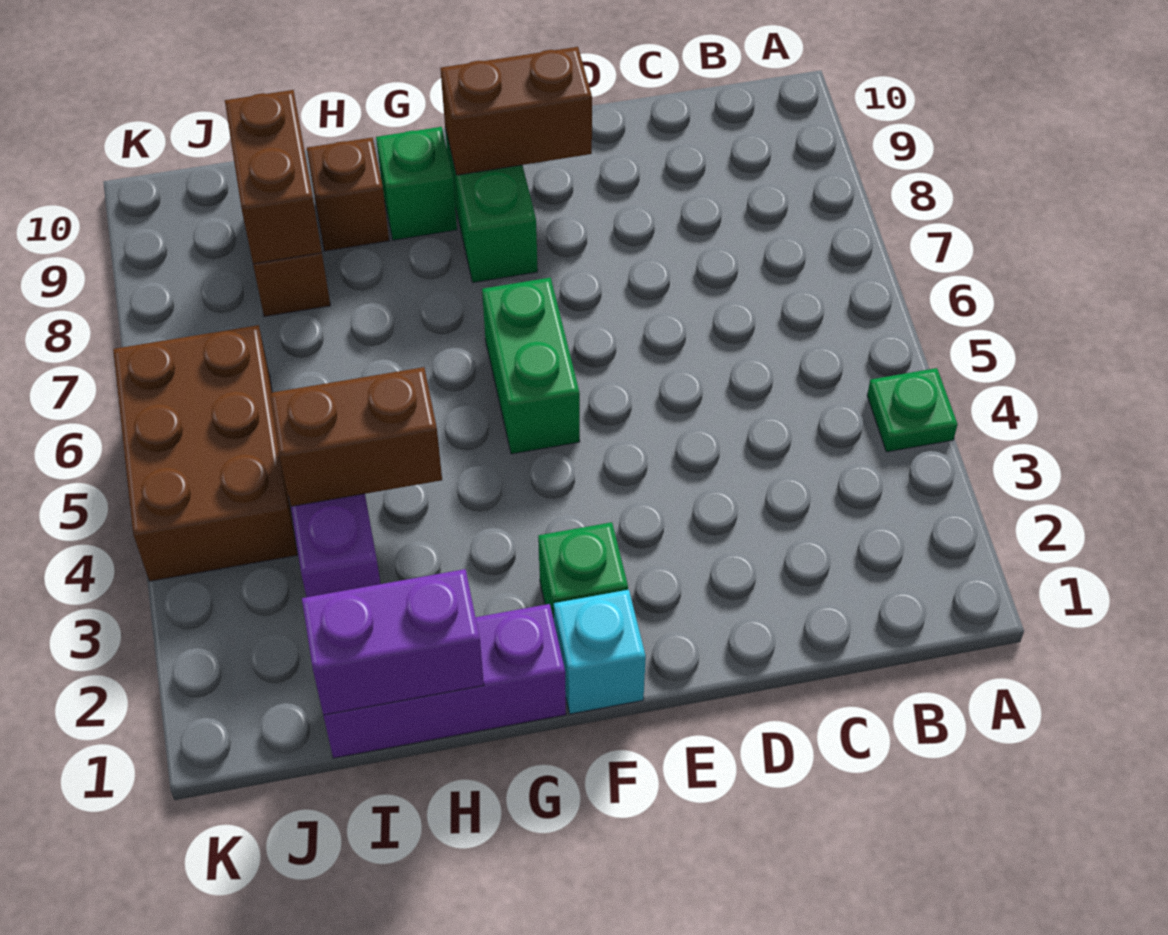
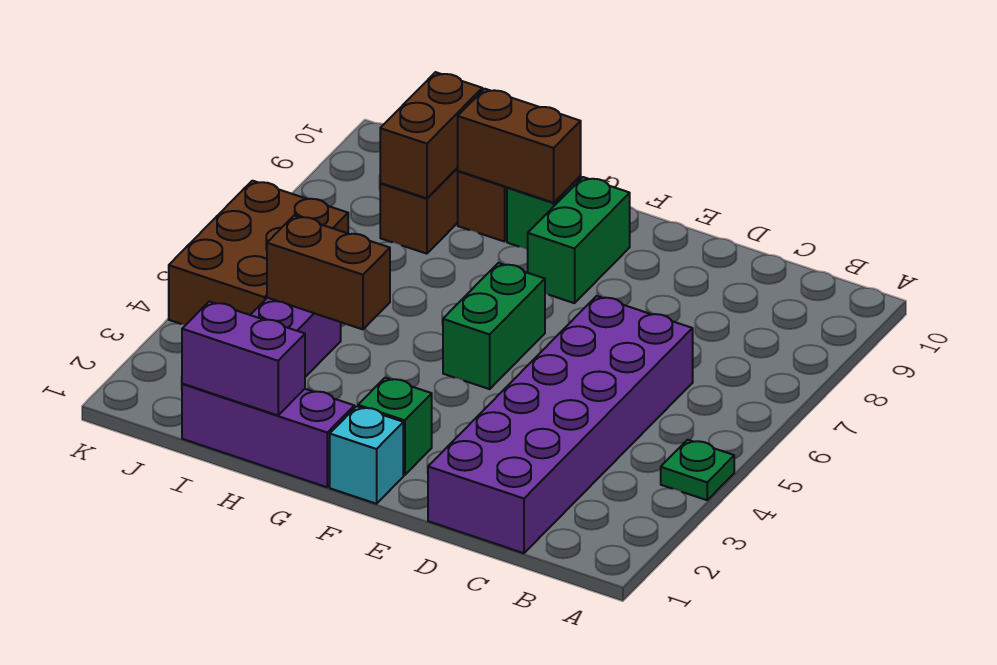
none -> purple brick C1:D6 level 1
brown brick E9:F9 level 2 -> brown brick G9:H9 level 2

